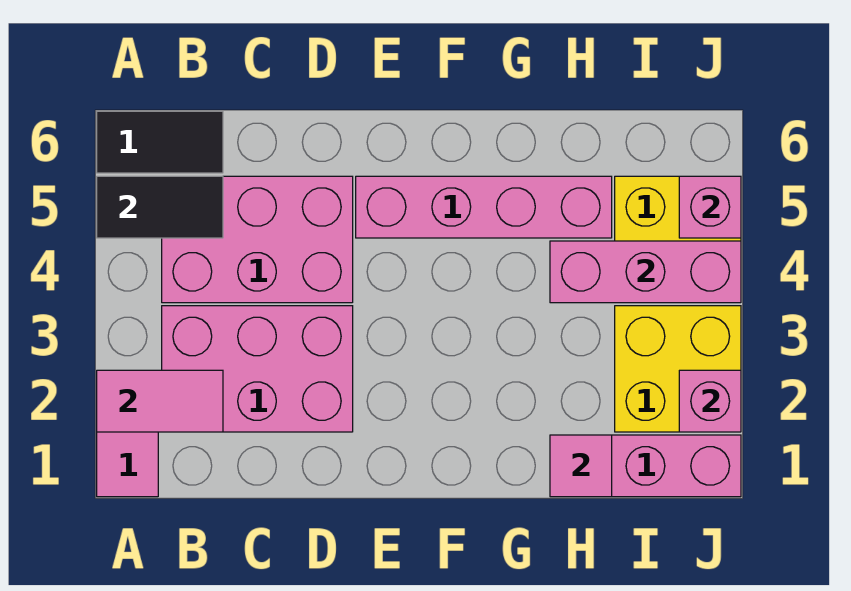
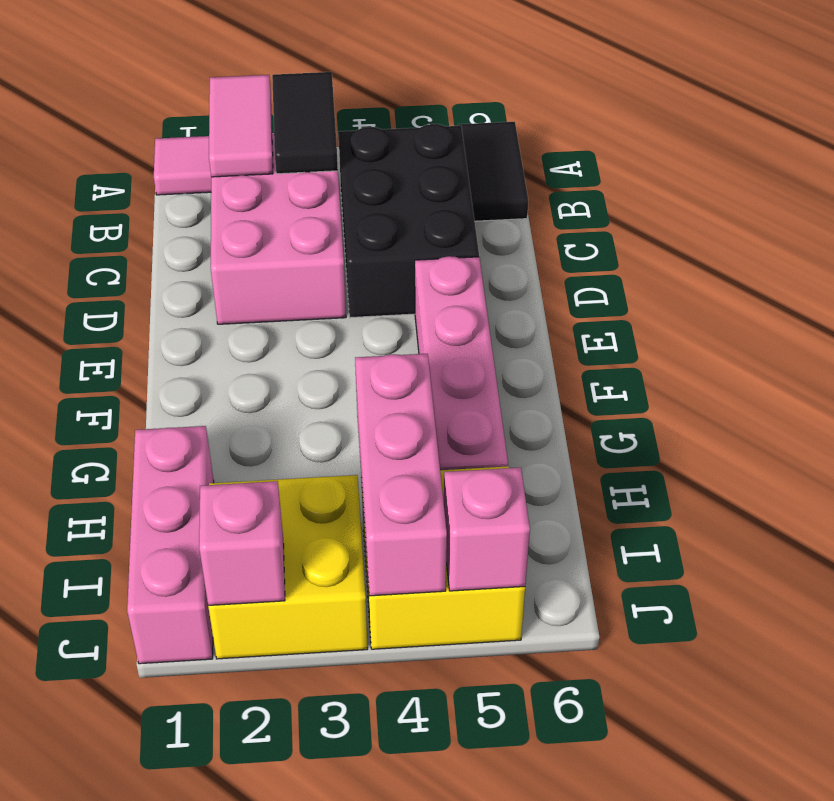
black tile A5:B5 level 2 -> black tile A3:B3 level 2
pink brick B4:D5 level 1 -> black brick B4:D5 level 1
pink tile H1 level 2 -> none

